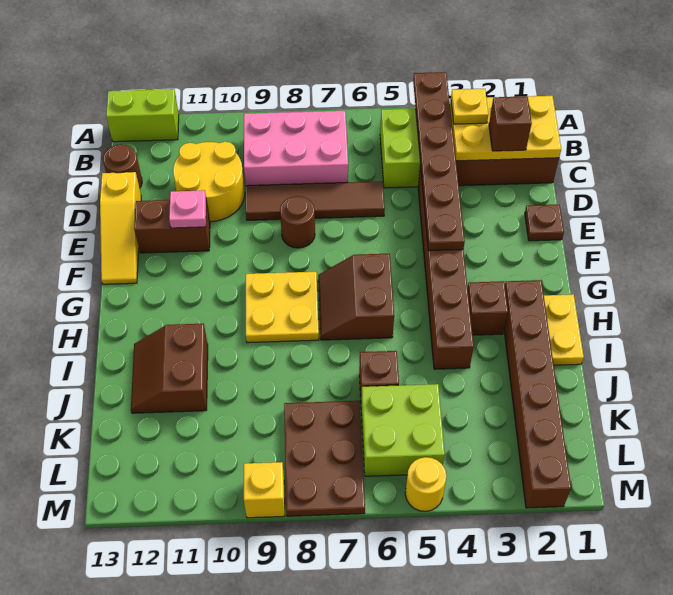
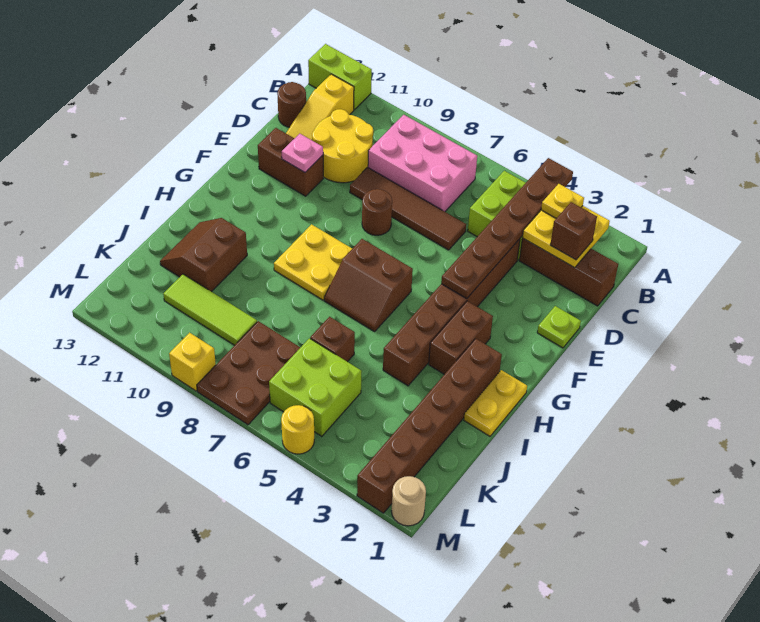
yellow plate B1:C3 level 2 -> yellow plate B2:C3 level 2
yellow slope D13:F13 level 1 top D -> yellow slope B12:D12 level 1 top B
brown plate E1 level 1 -> lime plate E1 level 1
brown slope G6:H7 level 1 top 6 -> brown slope G6:H7 level 1 top G
brown brick H3 level 1 -> brown brick G3:H3 level 1
none -> lime tile K9:K11 level 1
none -> tan round brick M1 level 1

